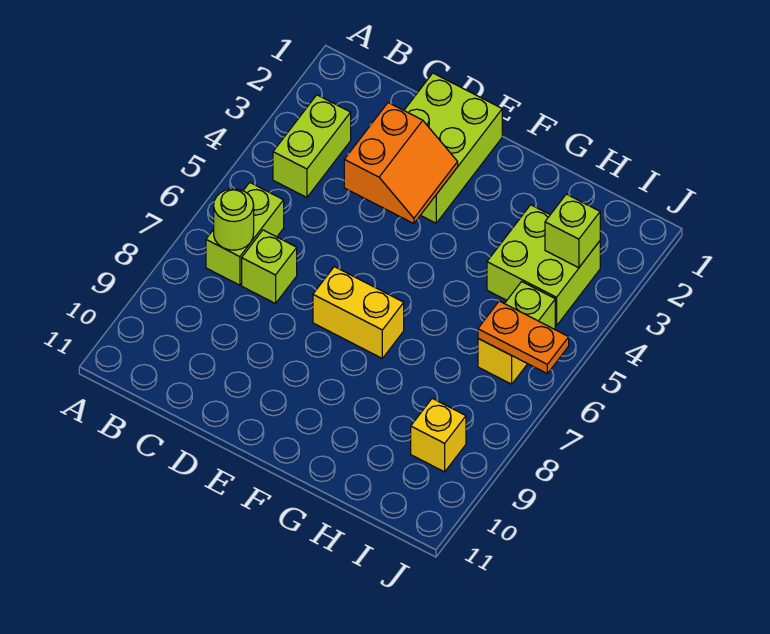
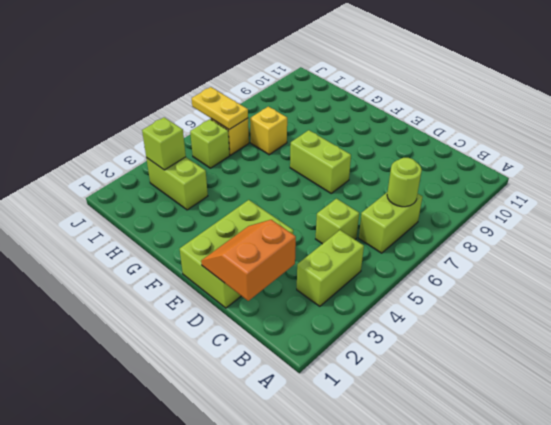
lime brick C7 level 1 -> lime brick C5 level 1
orange slope D3:E4 level 2 top D -> orange slope C1:D2 level 2 top C
yellow brick E7:F7 level 1 -> lime brick E7:F7 level 1
lime brick H3:I4 level 1 -> lime brick H3:I3 level 1
orange plate I6:J6 level 2 -> yellow plate I6:J6 level 2
yellow brick I9 level 1 -> yellow brick H7 level 1

